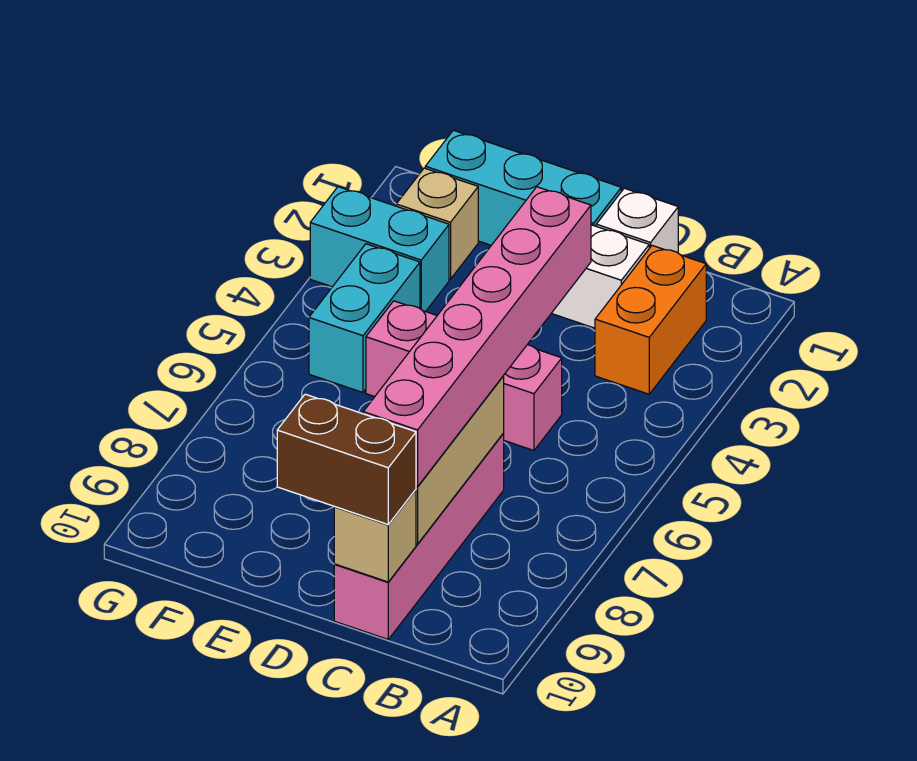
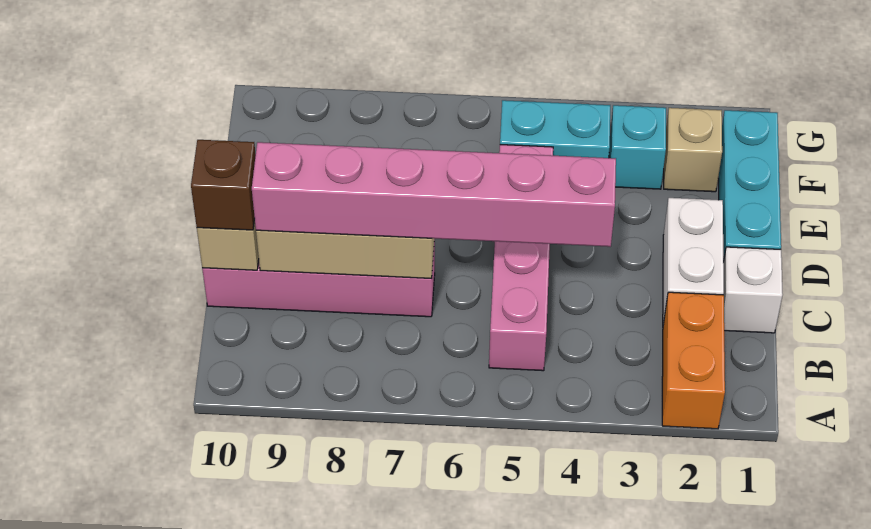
orange brick B2:B3 level 1 -> orange brick A2:B2 level 1
pink brick C5:E5 level 1 -> pink brick B5:E5 level 1
brown brick C10:D10 level 3 -> brown brick C10 level 3
cyan brick F3:G3 level 1 -> cyan brick F3 level 1

